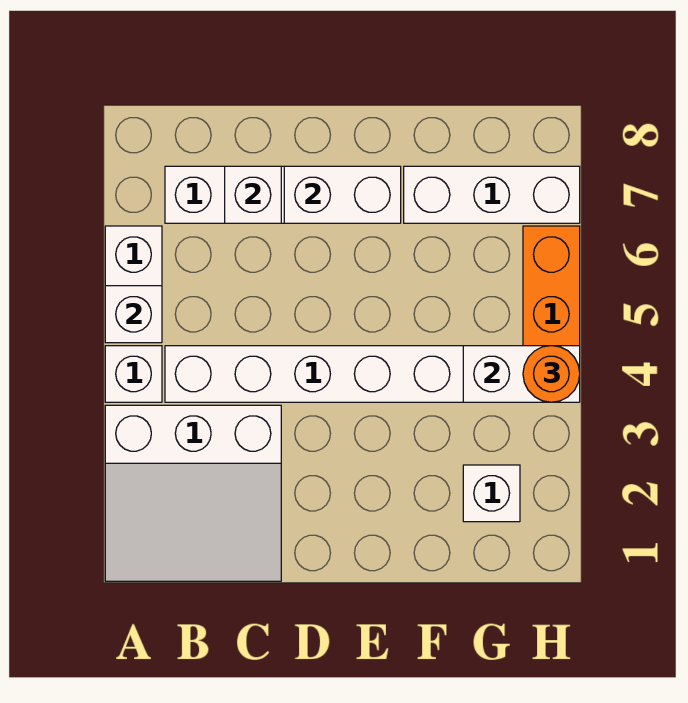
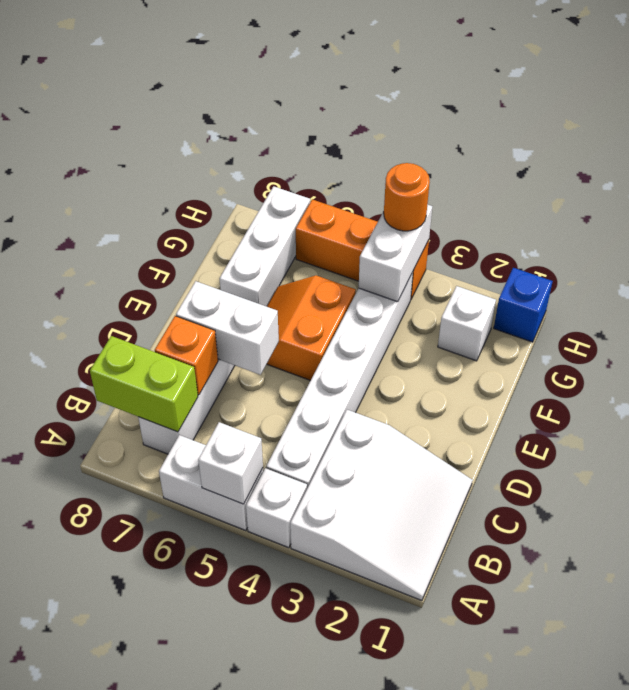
none -> lime brick B7:B8 level 2
white brick C7 level 2 -> orange brick C7 level 2
white brick D7:E7 level 2 -> white brick D6:D7 level 2
none -> orange slope E5:F6 level 1 top 5
none -> blue brick H1 level 1

